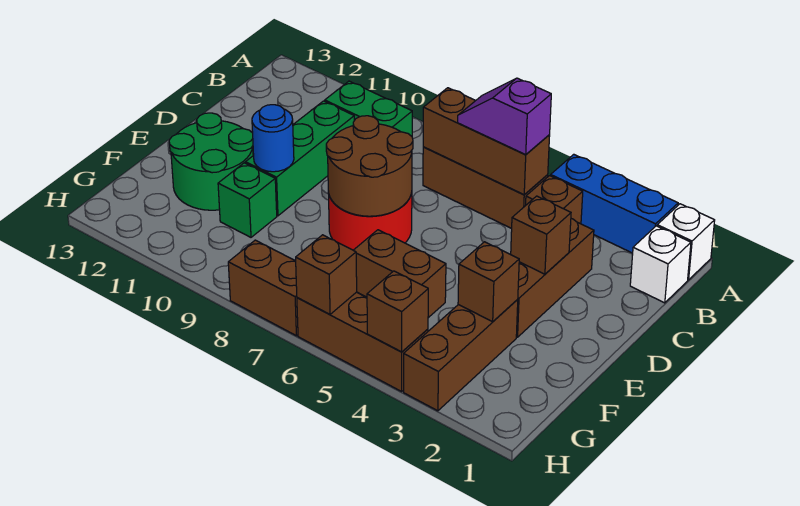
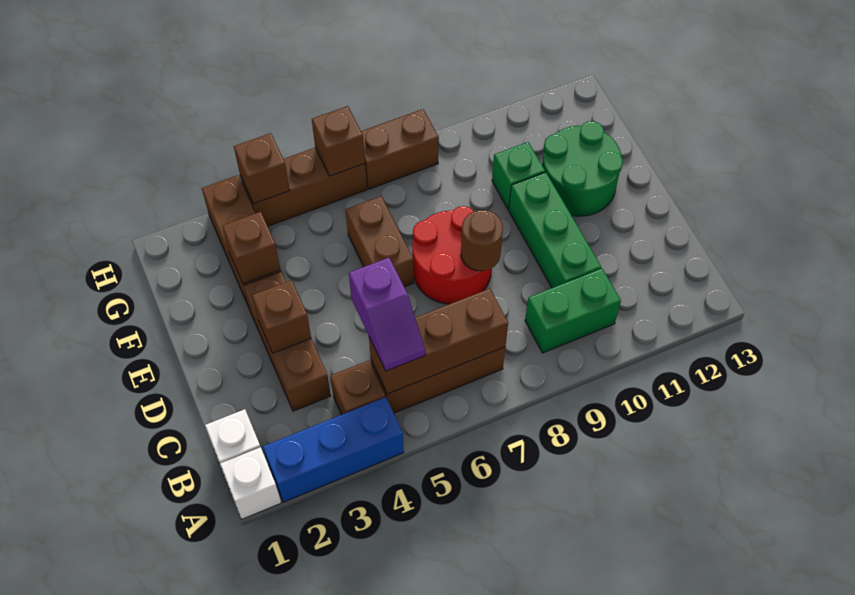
purple slope B5:B6 level 3 top 5 -> purple slope B5:C5 level 3 top C
brown round brick D7:E8 level 2 -> brown round brick D8 level 2
blue round brick E10 level 2 -> none
brown brick F5:F6 level 1 -> brown brick E6:F6 level 1

